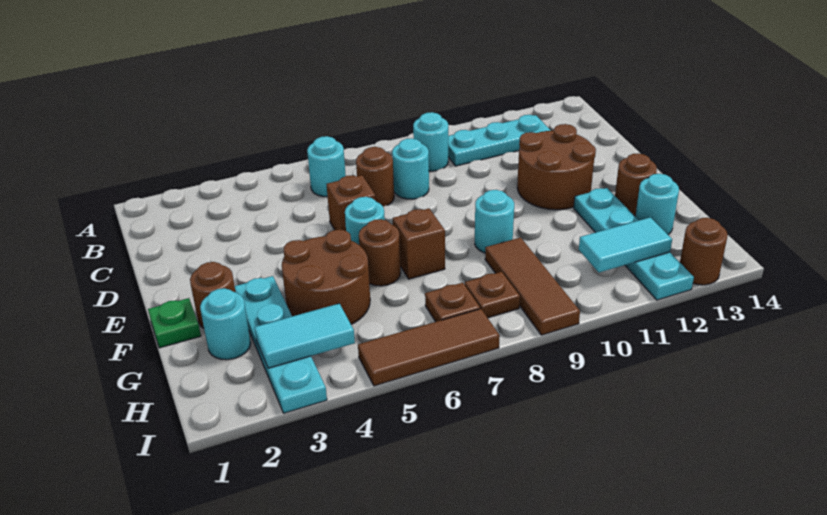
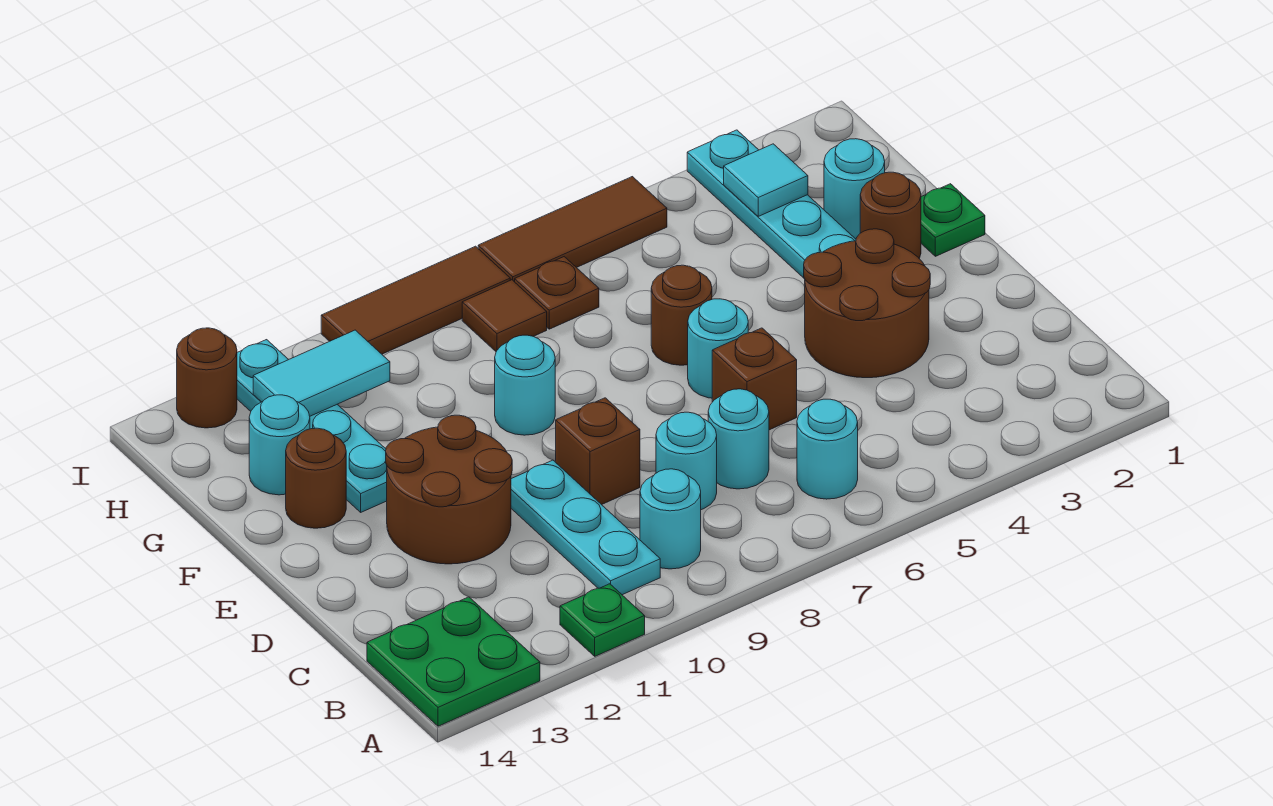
none -> green plate A11 level 1
none -> green plate A13:B14 level 1
cyan plate B10:B12 level 1 -> cyan plate B10:D10 level 1
brown round brick C7 level 1 -> cyan round brick C7 level 1
brown round brick F4:G5 level 1 -> brown round brick D3:E4 level 1
brown brick F7 level 1 -> brown brick D9 level 1
brown tile G9:I9 level 1 -> brown tile I8:I10 level 1
cyan tile H3:H4 level 2 -> cyan tile H3 level 2
brown plate H8 level 1 -> brown tile H8 level 1

